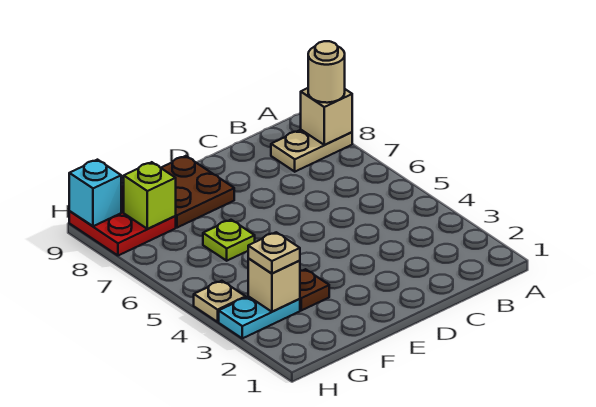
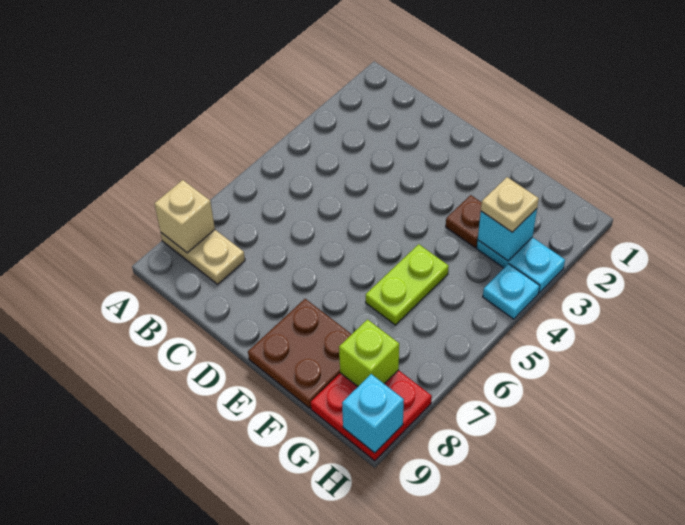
tan round brick A8 level 3 -> none
lime plate F6 level 1 -> lime plate F5:F6 level 1
tan brick G3 level 2 -> cyan brick G3 level 2
tan plate H4 level 1 -> cyan plate H4 level 1

